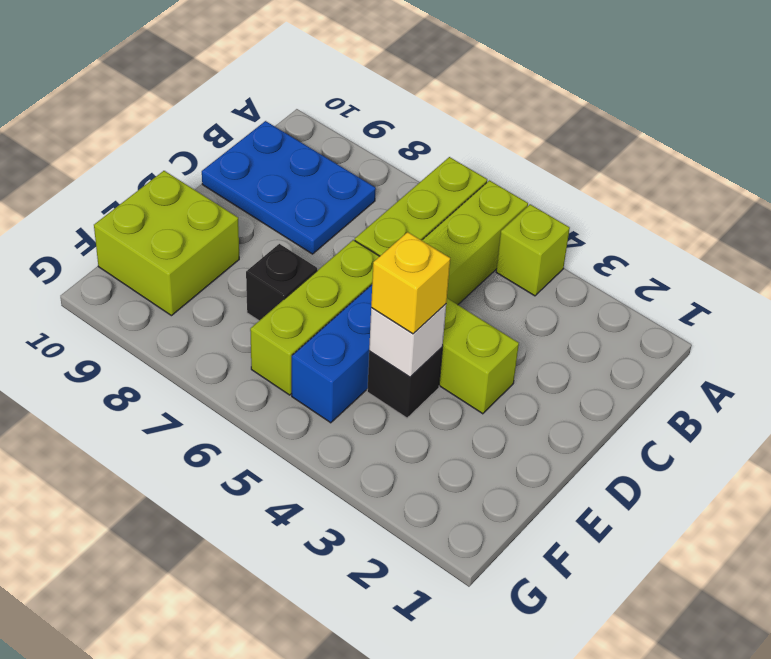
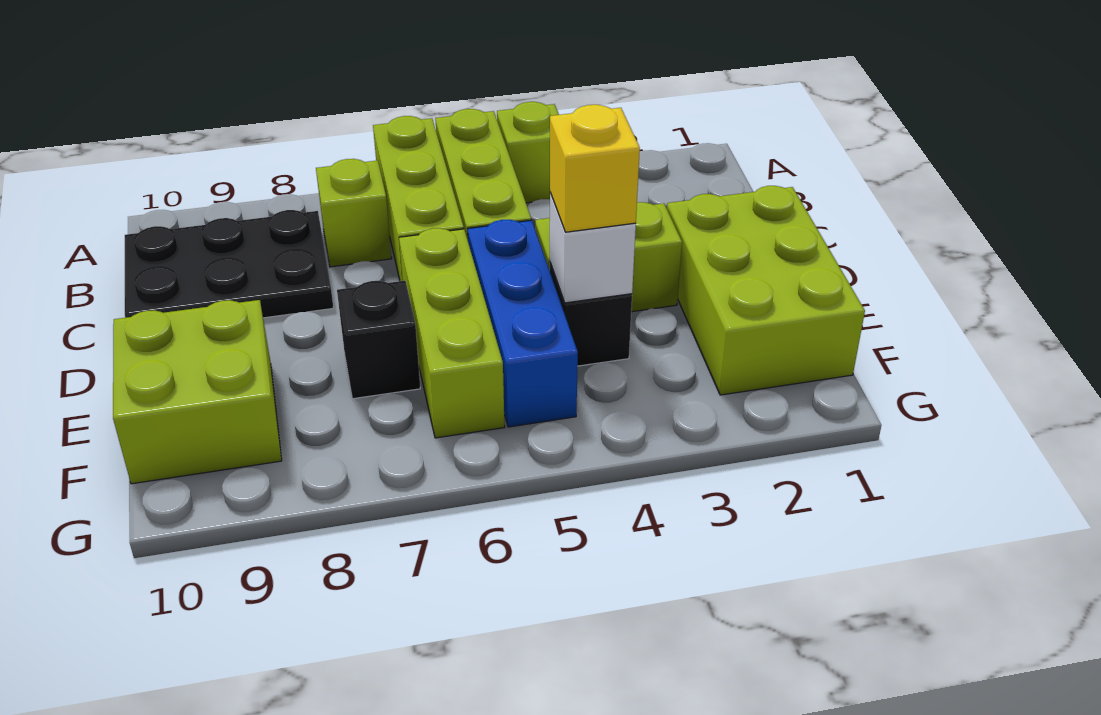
none -> lime brick B7 level 1
blue plate B8:C10 level 1 -> black plate B8:C10 level 1
none -> lime brick D1:F2 level 1

